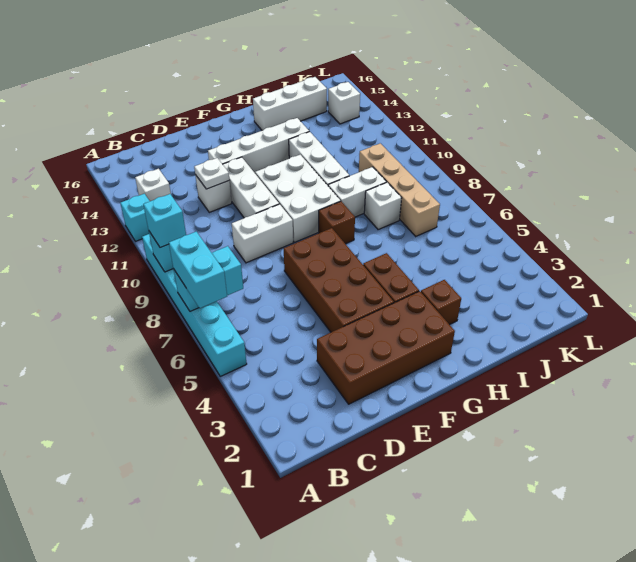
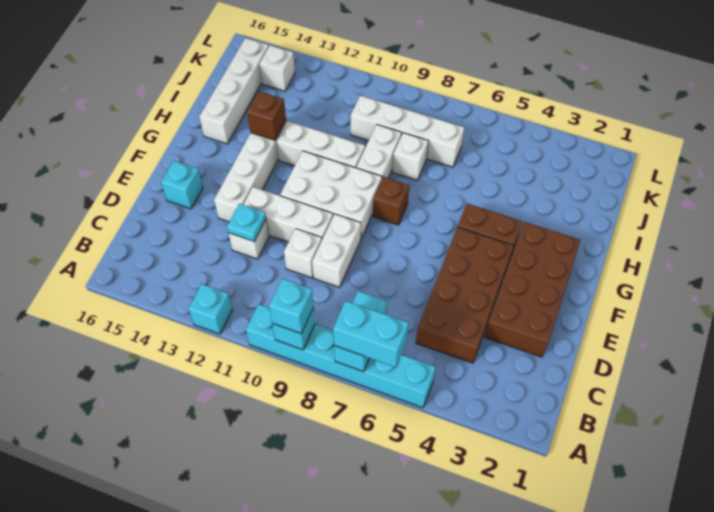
white brick B13 level 1 -> white brick D10 level 1
white plate D12 level 2 -> cyan plate D12 level 2
brown brick E4:F7 level 1 -> brown brick C4:F5 level 1
none -> cyan brick E15 level 1
brown brick H3 level 1 -> brown brick H13 level 2
white brick H15:J15 level 1 -> white brick H15:K15 level 1
tan brick J7:J10 level 1 -> white brick J7:J10 level 1

